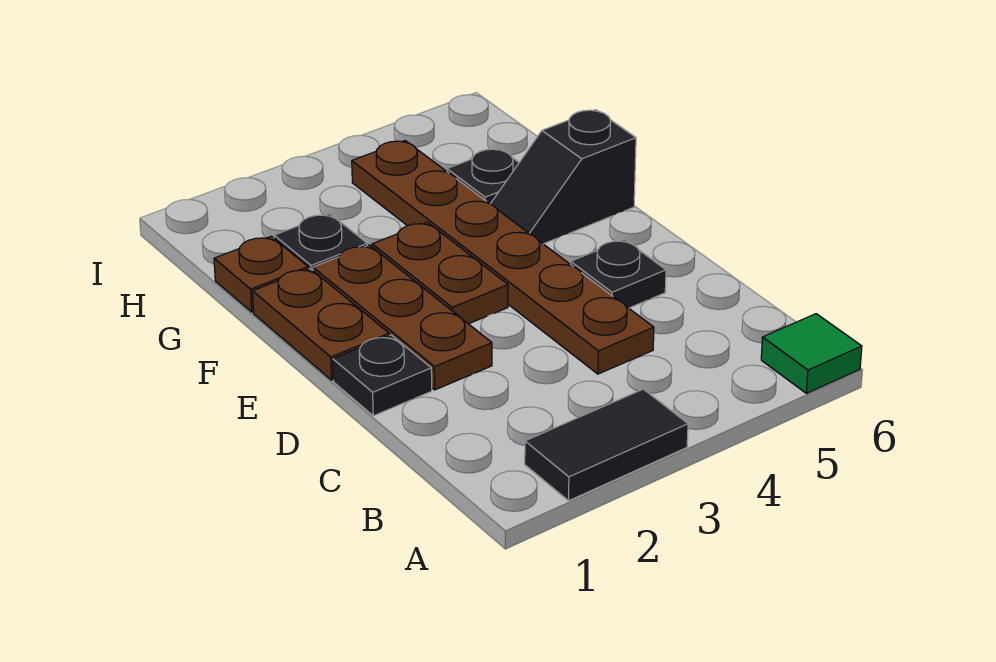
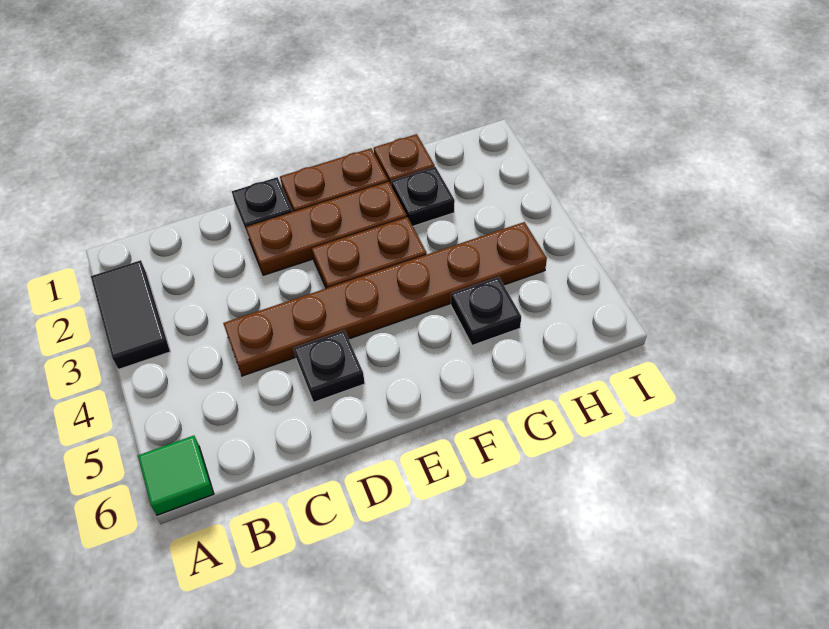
black slope F5:F6 level 1 top 6 -> none

